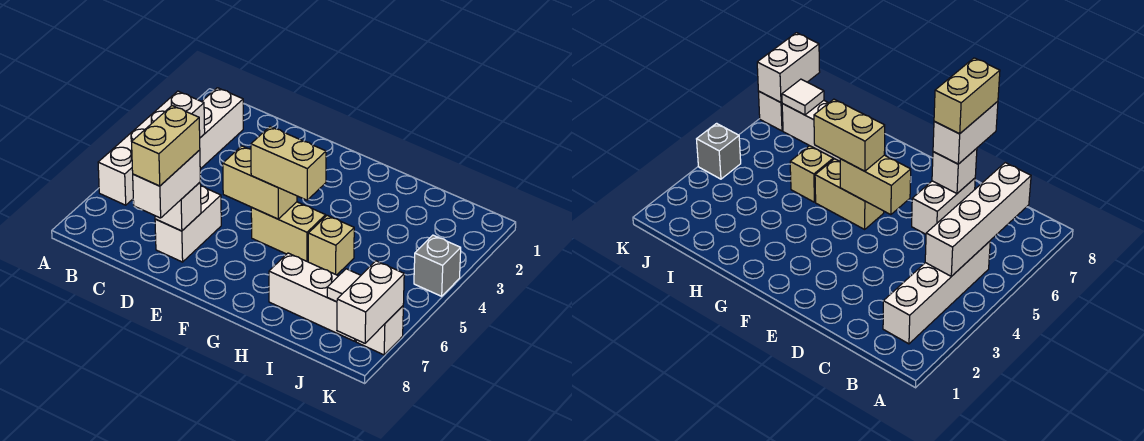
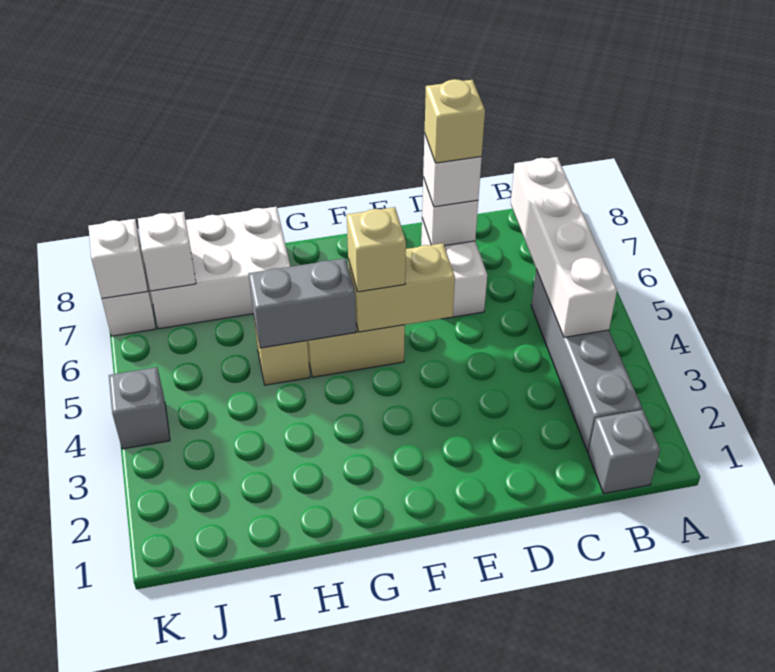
none -> grey brick B1 level 1
white brick B2:B5 level 1 -> grey brick B2:B5 level 1
white brick D7:D8 level 3 -> white brick D7 level 3
tan brick D7:D8 level 4 -> tan brick D7 level 4
tan brick F5:G5 level 3 -> tan brick F5 level 3
none -> grey brick G5:H5 level 2
white brick H7:J7 level 1 -> white brick H7:J8 level 1
white tile J7 level 2 -> white brick J7 level 2
white brick K7:K8 level 2 -> white brick K7 level 2

